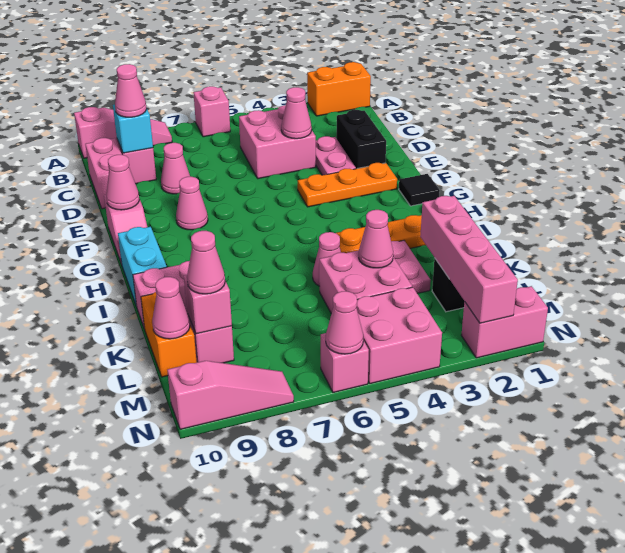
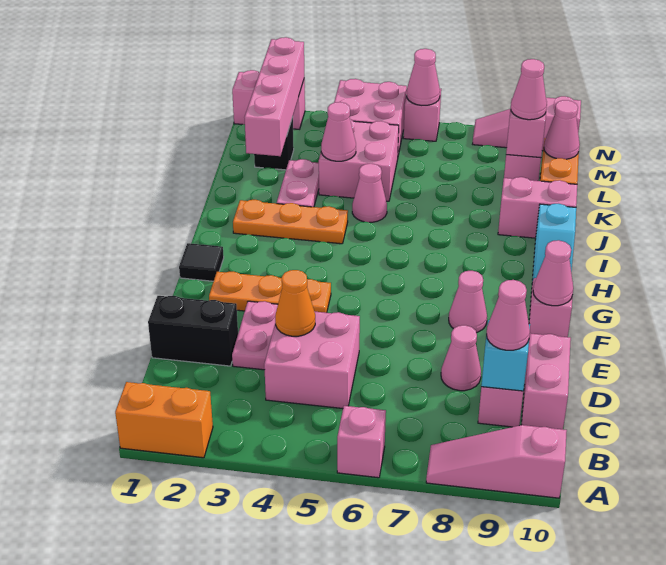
black brick D2:E2 level 1 -> black brick D1:D2 level 1
pink cone D4 level 2 -> orange cone D4 level 2
cyan brick H10:I10 level 1 -> cyan slope H10:I10 level 1 top I

